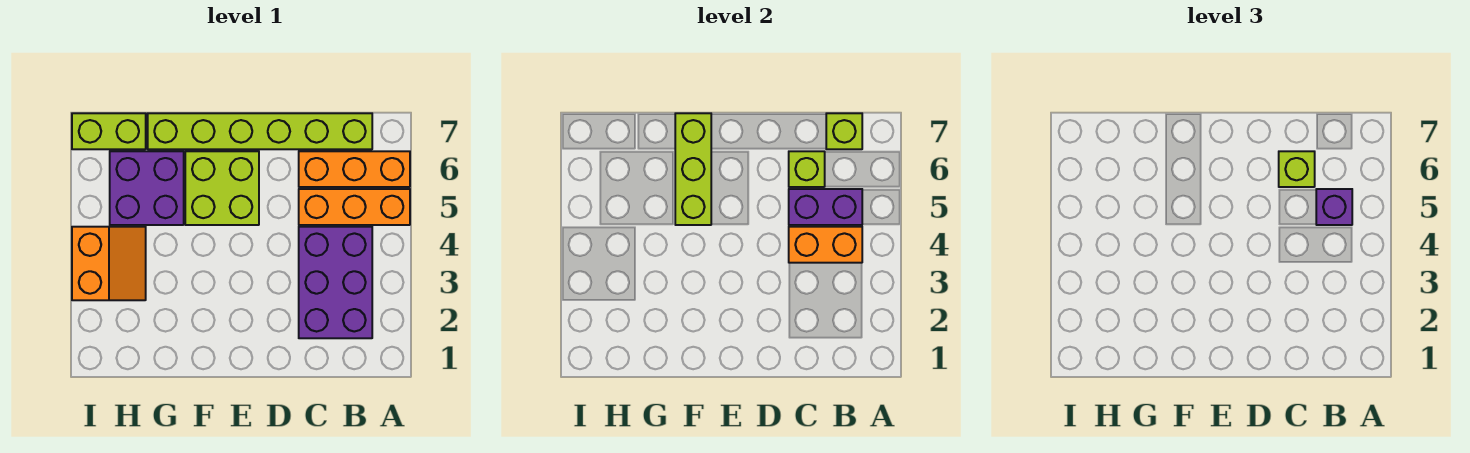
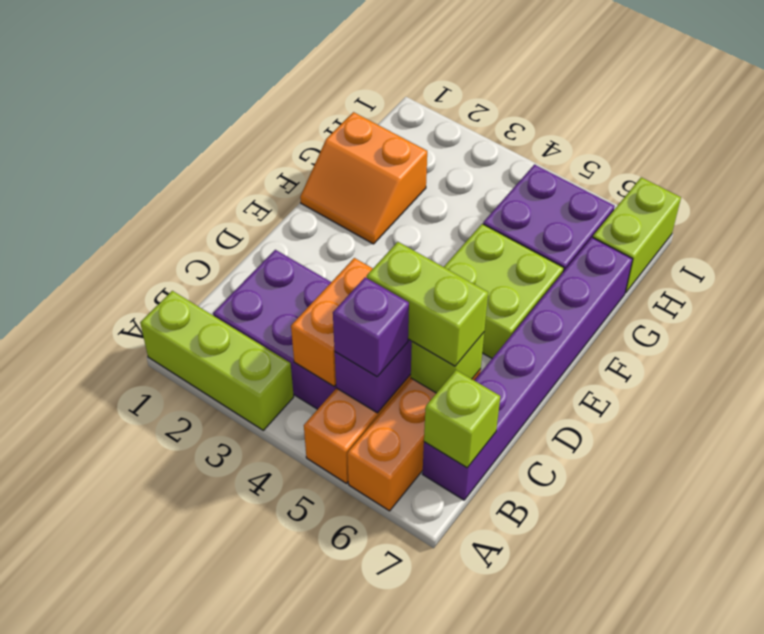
lime brick B7:G7 level 1 -> purple brick B7:G7 level 1
lime brick C6 level 3 -> lime brick C5:C6 level 3
lime brick F5:F7 level 2 -> lime brick A1:A3 level 1
orange slope H3:I4 level 1 top I -> orange slope F1:G2 level 1 top G

